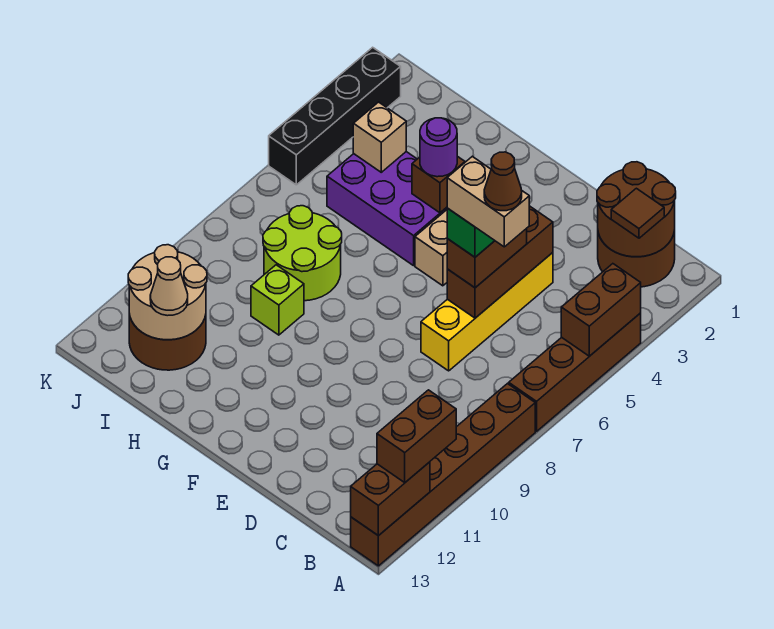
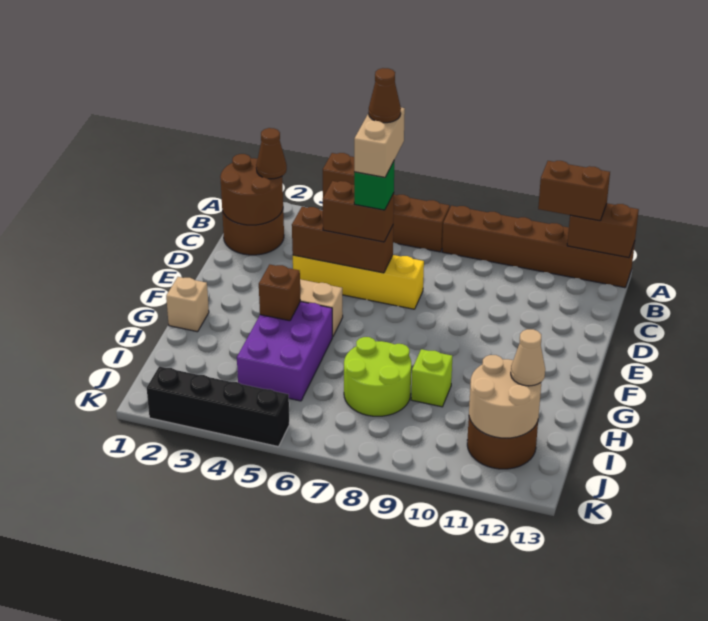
brown tile B2 level 3 -> brown cone B2 level 3
purple round brick G4 level 3 -> none
tan brick I4 level 2 -> tan brick G1 level 1

